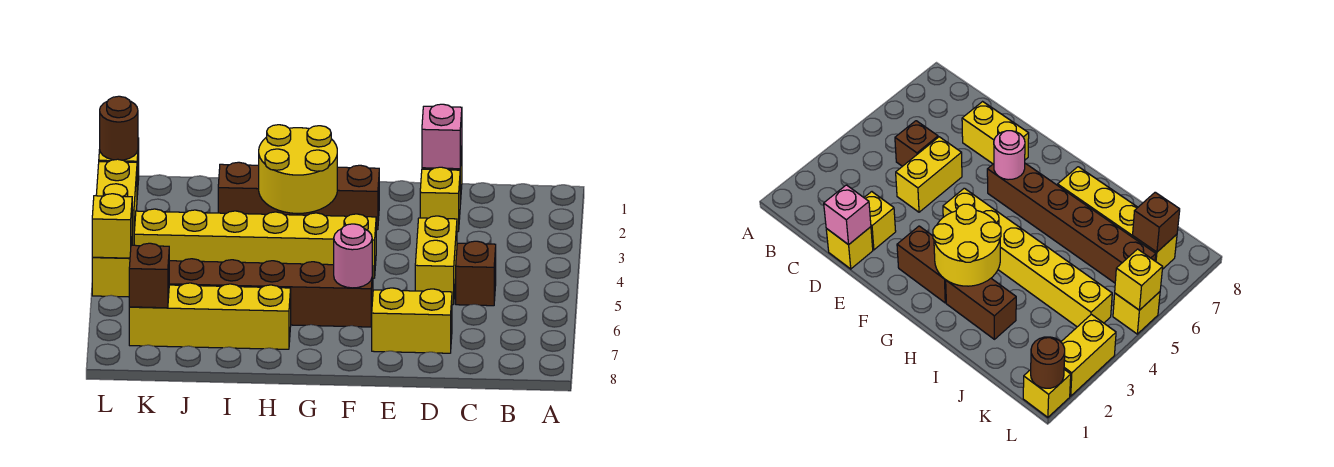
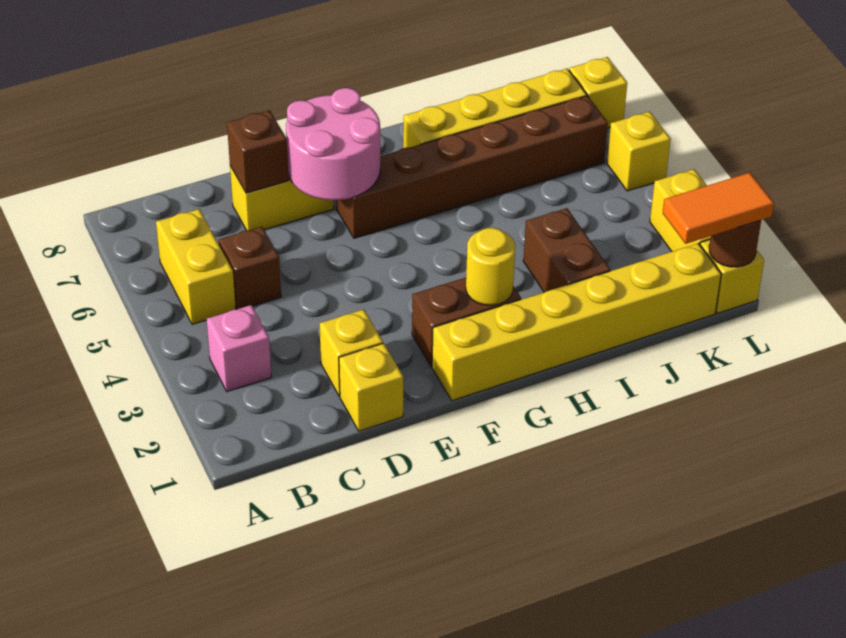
pink brick D1 level 2 -> pink brick B3 level 1
yellow brick D4:D5 level 1 -> yellow brick B5:B6 level 1
yellow brick F4:K4 level 1 -> yellow brick F1:K1 level 1
pink round brick F6 level 2 -> pink round brick E6:F7 level 2
yellow round brick G2:H3 level 2 -> yellow round brick G2 level 2
brown brick H2:I2 level 1 -> brown brick I2:I3 level 1
none -> orange tile K1:L1 level 3
brown brick K7 level 2 -> brown brick D7 level 2
yellow brick L5 level 2 -> yellow brick L7 level 1

